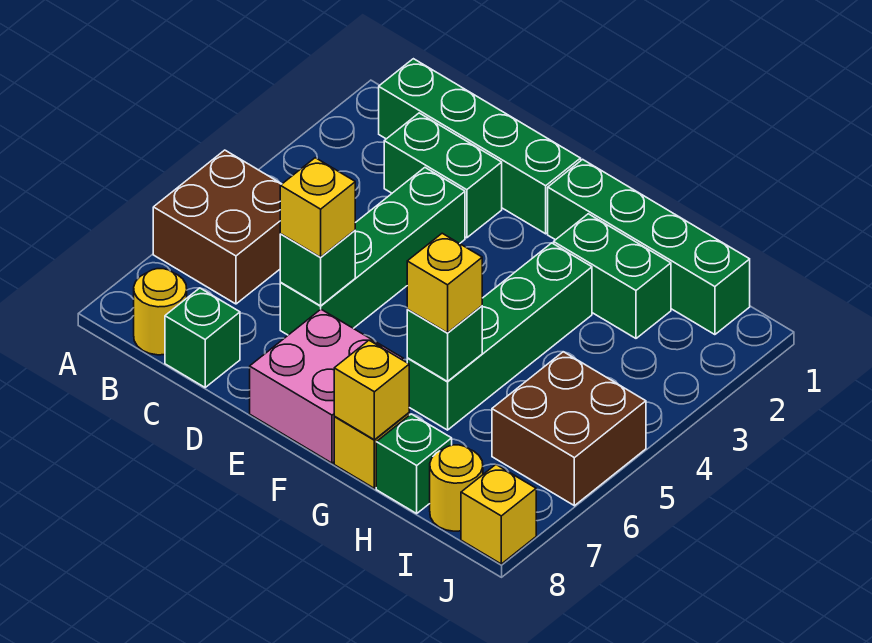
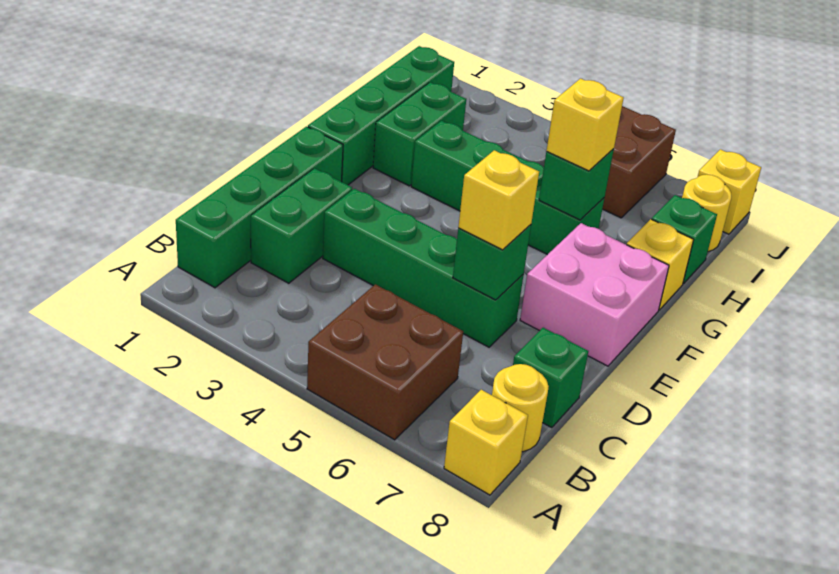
yellow brick G8 level 2 -> yellow brick A8 level 1

